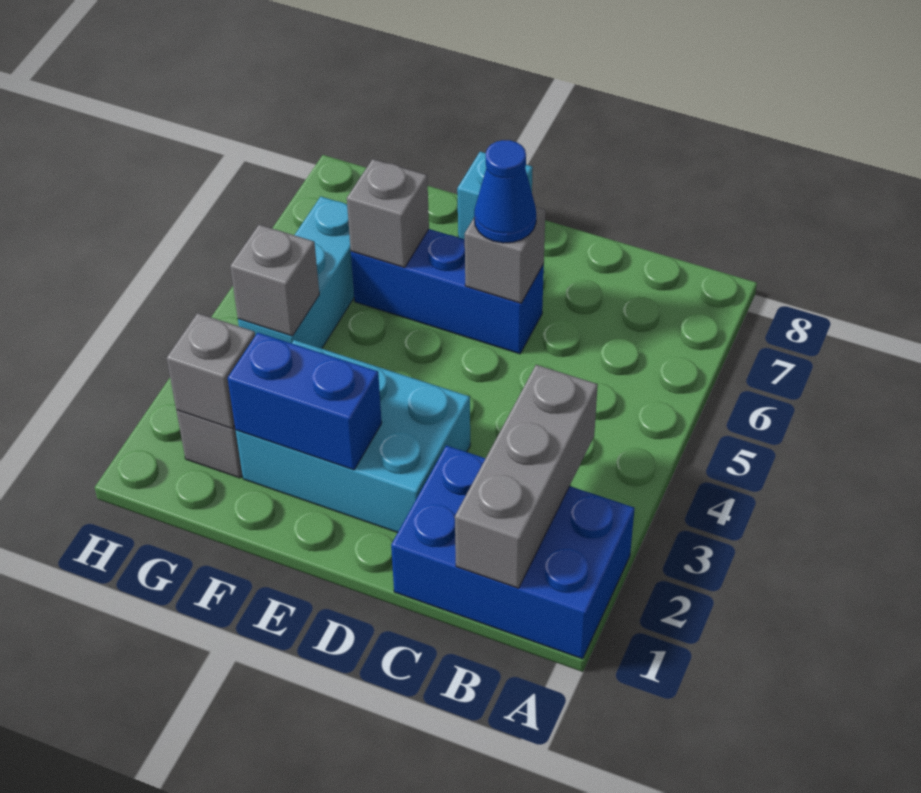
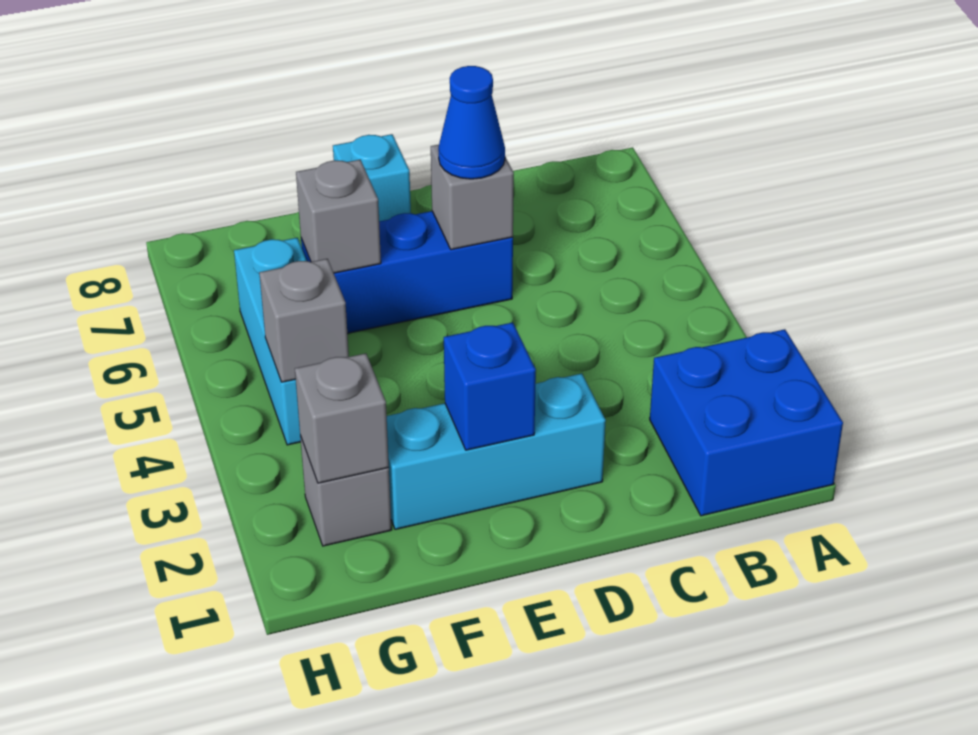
blue brick A1:C2 level 1 -> blue brick A1:B2 level 1
grey brick B1:B3 level 2 -> none
cyan brick D2:F3 level 1 -> cyan brick D2:F2 level 1
blue brick E2:F2 level 2 -> blue brick E2 level 2

